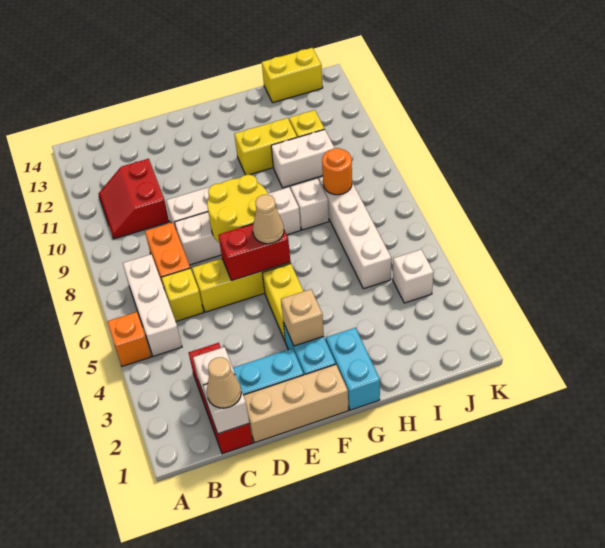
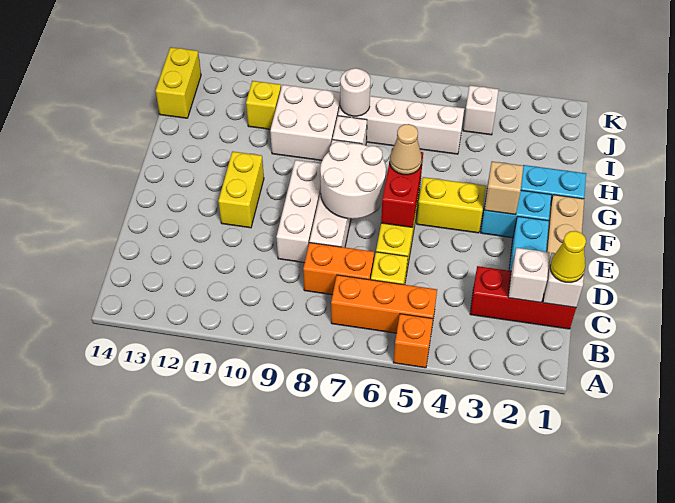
white brick B5:B7 level 1 -> orange brick B5:B7 level 1
red slope B10:C11 level 1 top C -> none
tan cone C1 level 3 -> yellow cone C1 level 3
yellow round brick E7:F8 level 2 -> white round brick E7:F8 level 2
yellow brick G11:H11 level 1 -> yellow brick E11:F11 level 1
white brick H10:I10 level 1 -> white brick H9:I10 level 1
orange round brick I8 level 2 -> white round brick I8 level 2

